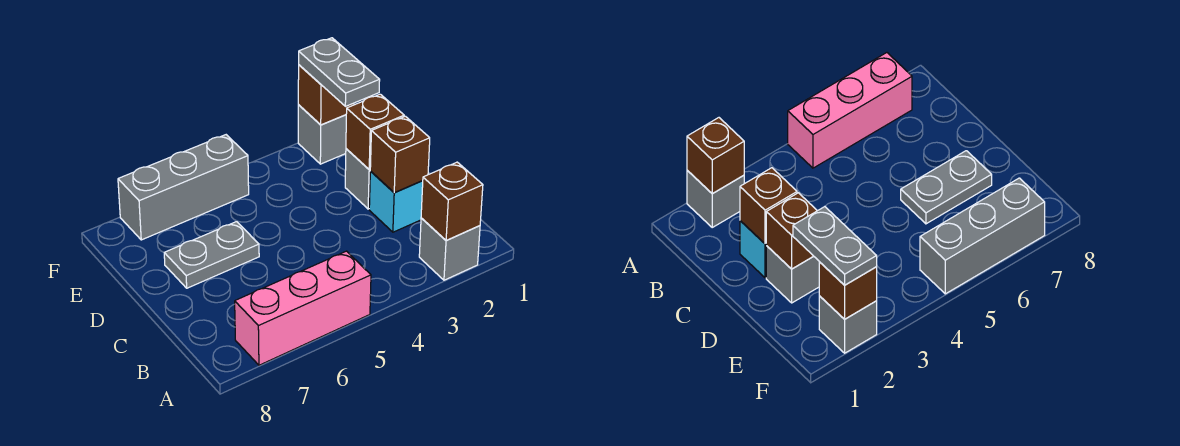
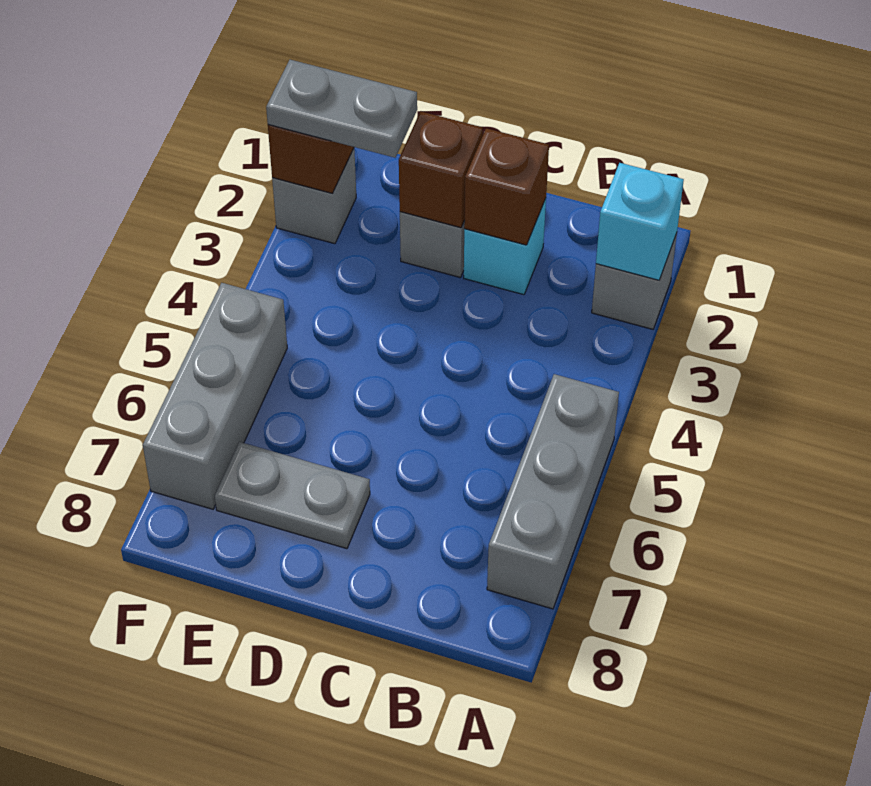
brown brick A2 level 2 -> cyan brick A2 level 2
pink brick A5:A7 level 1 -> grey brick A5:A7 level 1
grey plate D6:D7 level 1 -> grey plate D7:E7 level 1

